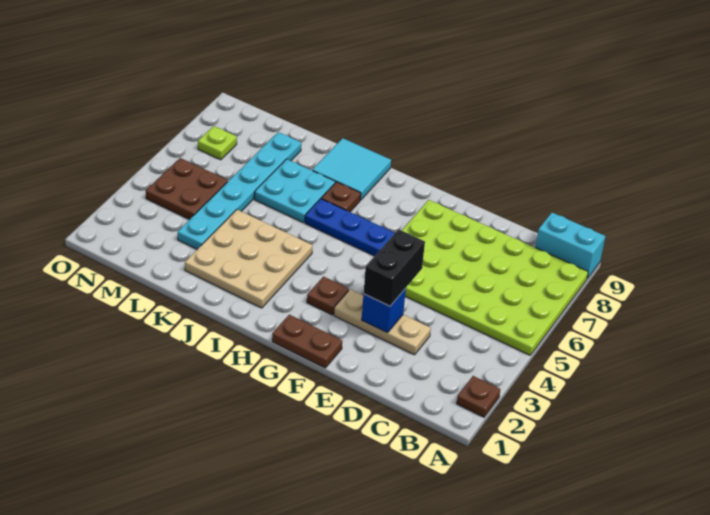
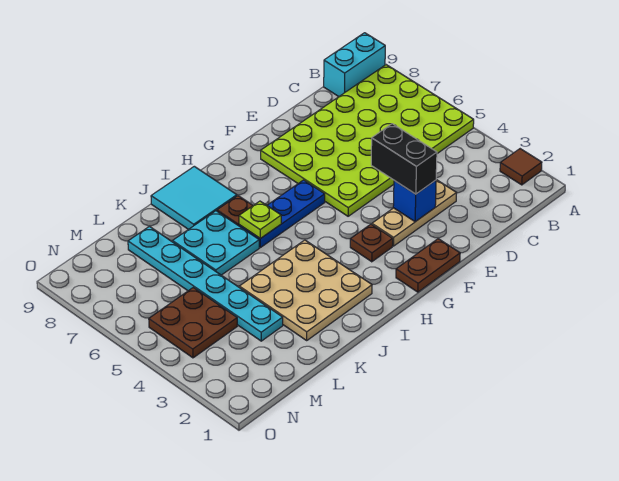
brown plate A2 level 1 -> brown tile A2 level 1
lime plate N7 level 1 -> lime plate I6 level 2

